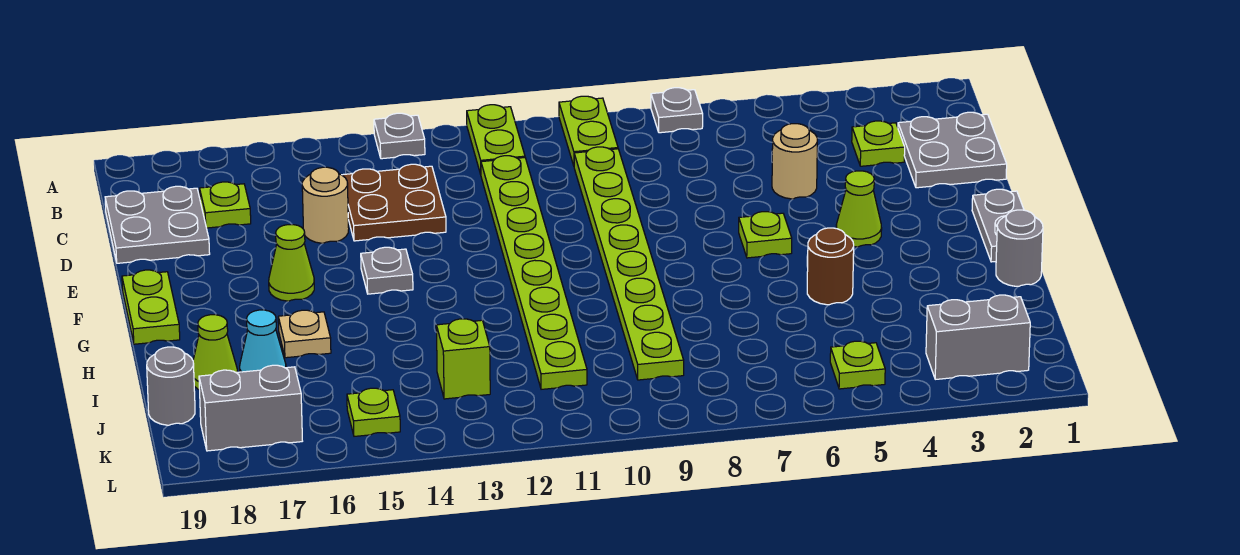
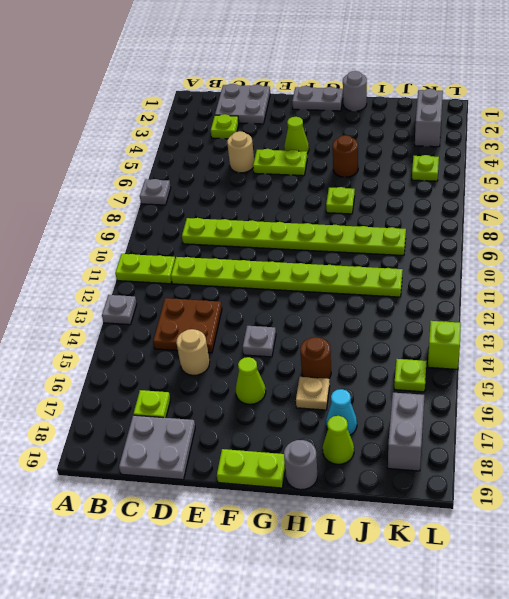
lime plate A9:B9 level 1 -> lime plate E5:F5 level 1
lime plate F6 level 1 -> lime plate H7 level 1
none -> brown round brick H15 level 1
lime brick J13 level 1 -> lime brick L14 level 1
grey round brick J19 level 1 -> grey round brick H19 level 1

